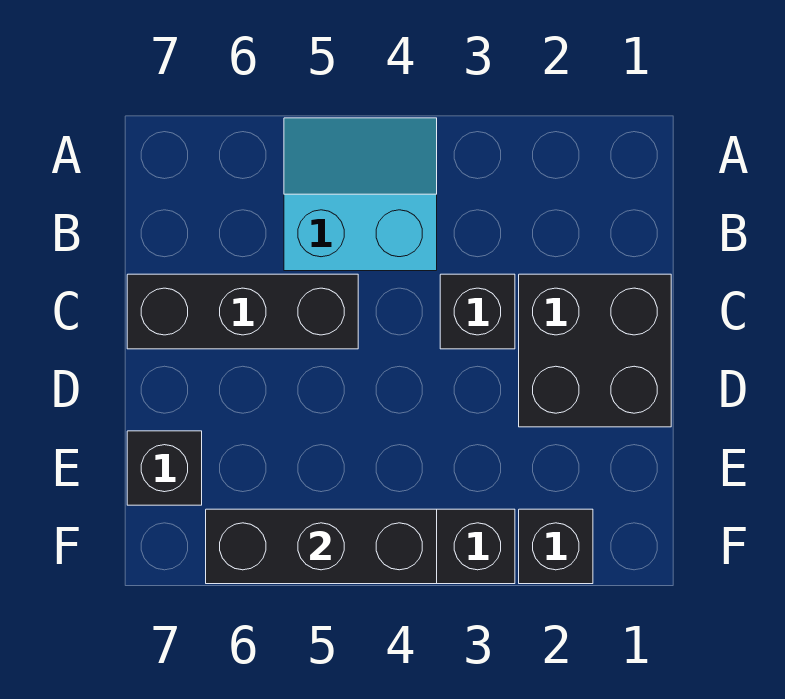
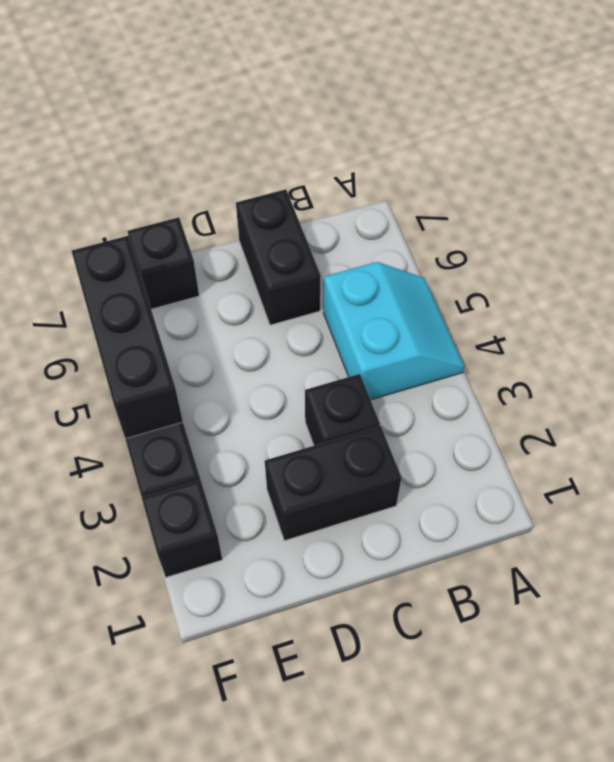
black brick C1:D2 level 1 -> black brick C2:D2 level 1
black brick C5:C7 level 1 -> black brick C6:C7 level 1

